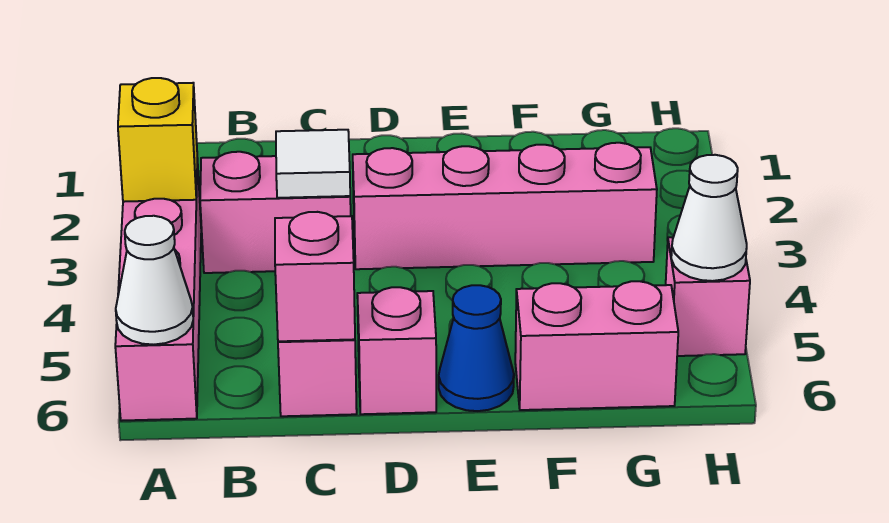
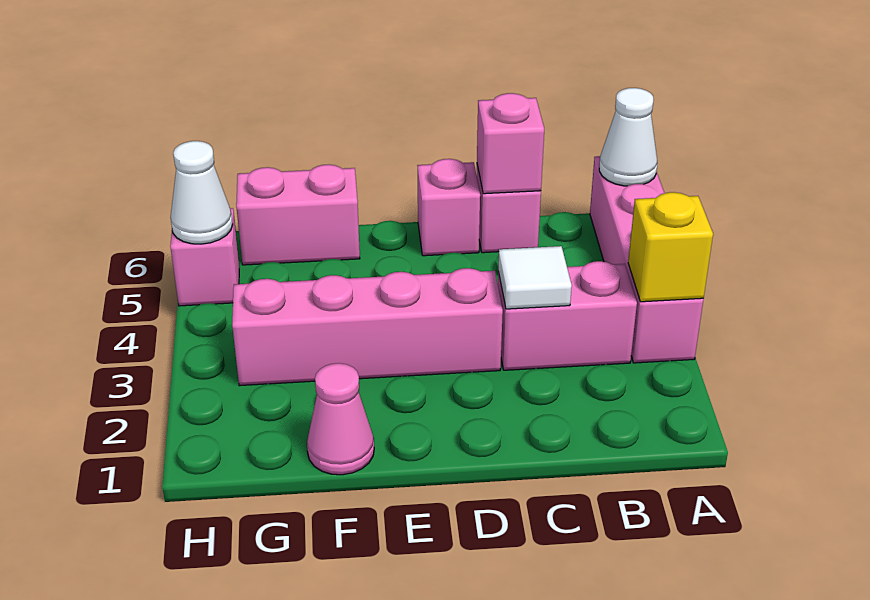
blue cone E6 level 1 -> none
none -> pink cone F1 level 1

